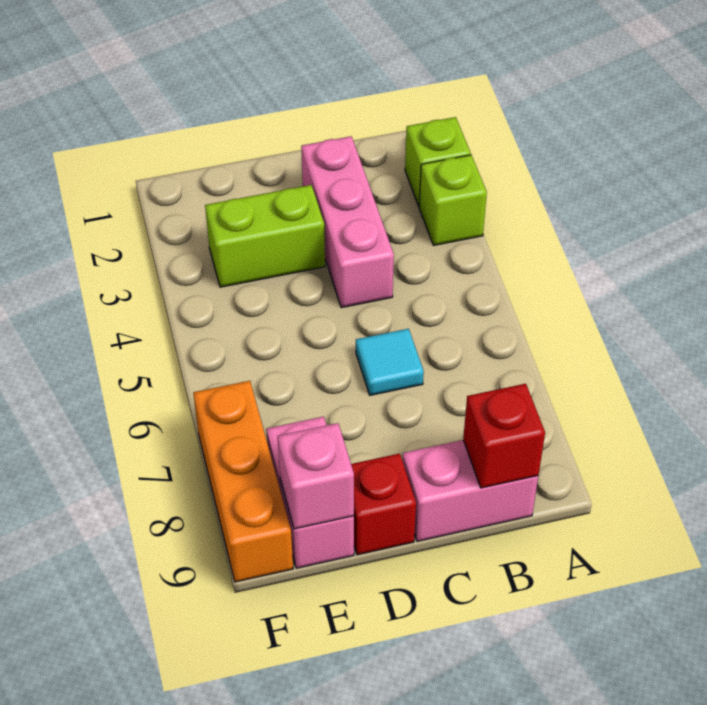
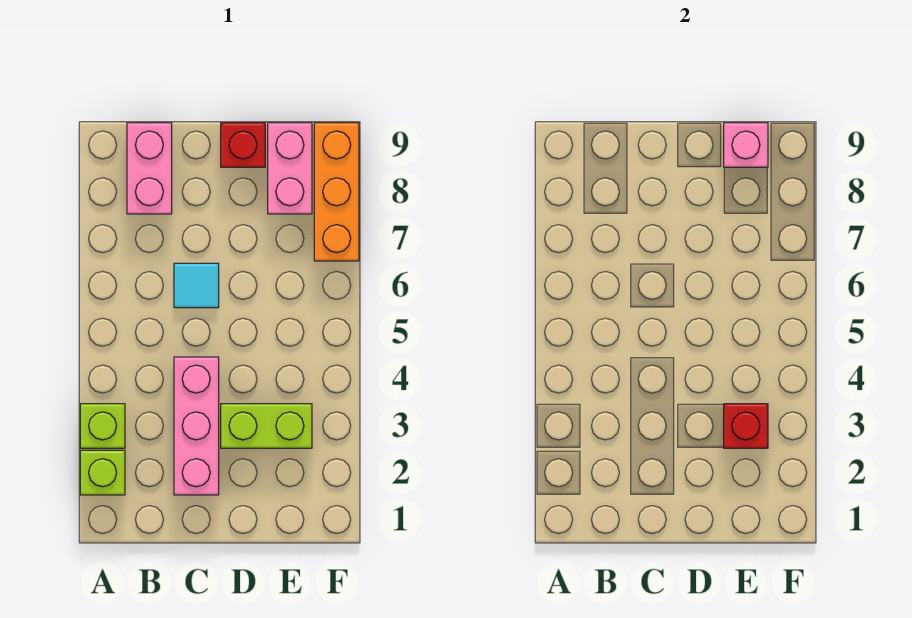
pink brick B9:C9 level 1 -> pink brick B8:B9 level 1
red brick B9 level 2 -> red brick E3 level 2

